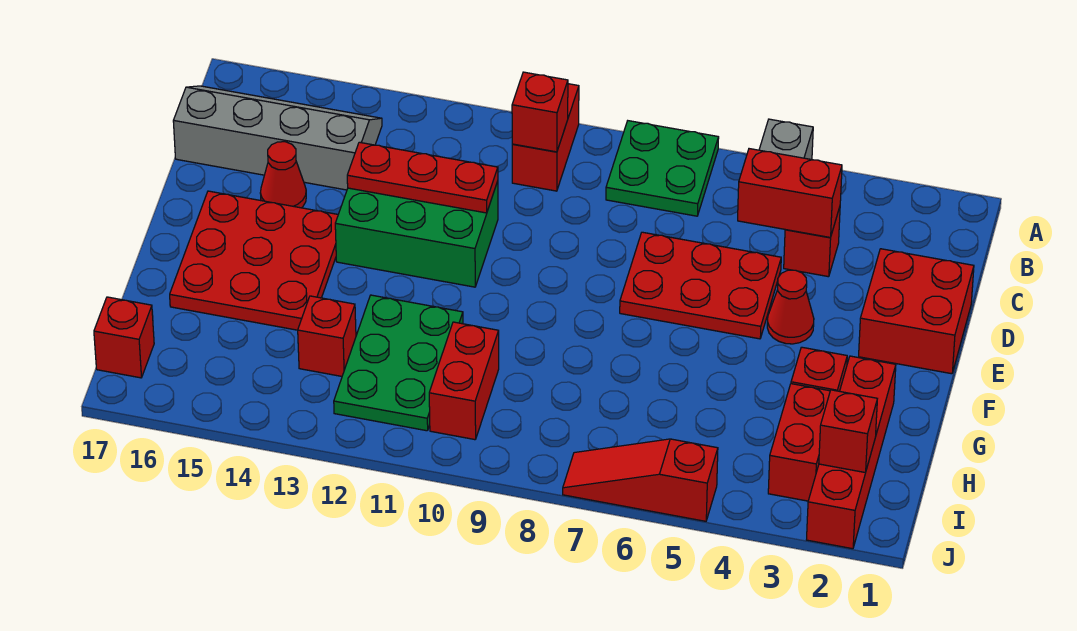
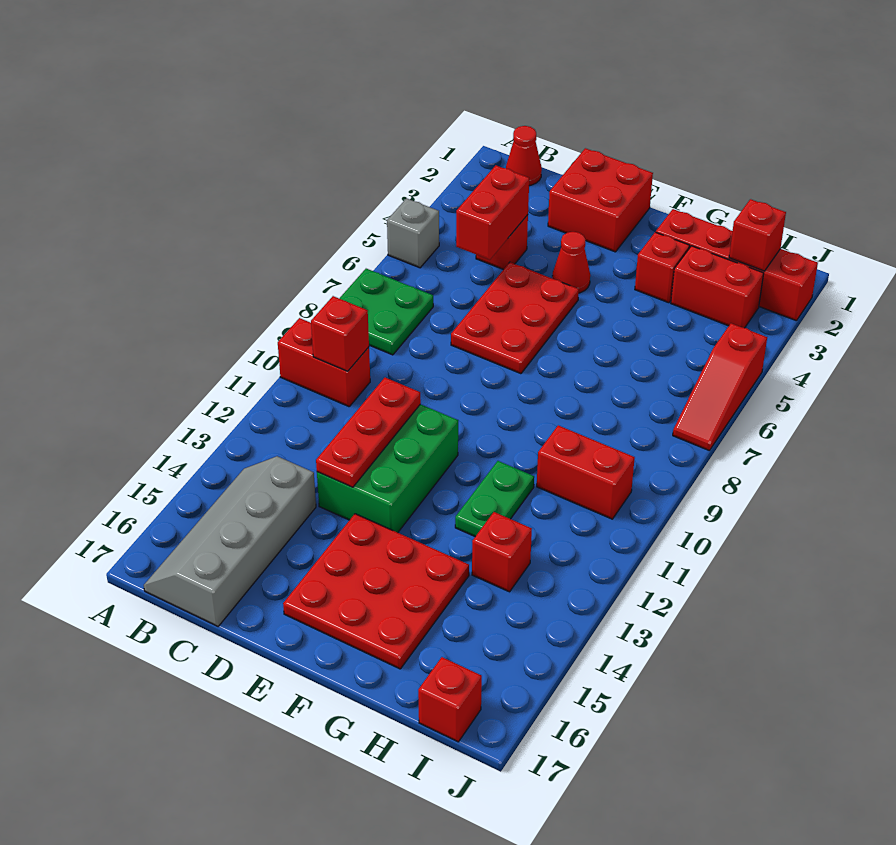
red cone D15 level 1 -> red cone B1 level 1
green plate G11:I12 level 1 -> green plate G11:G12 level 1

